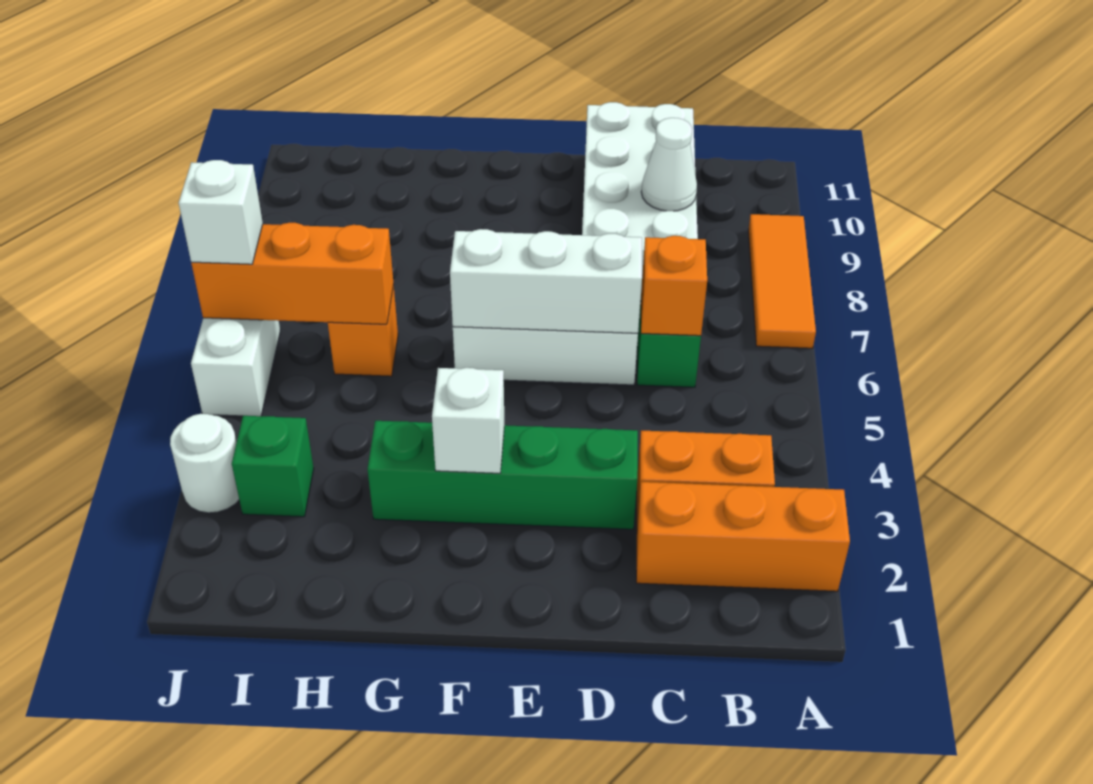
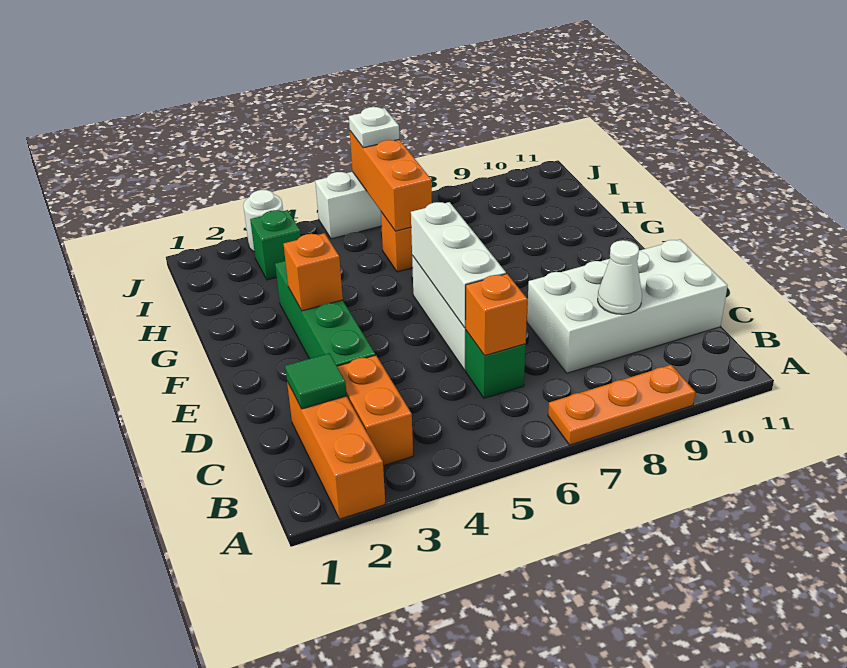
orange tile A7:A9 level 1 -> orange plate A7:A9 level 1
none -> green tile C2 level 2
white brick F3 level 2 -> orange brick F3 level 2
white brick J6 level 3 -> white plate J6 level 3

